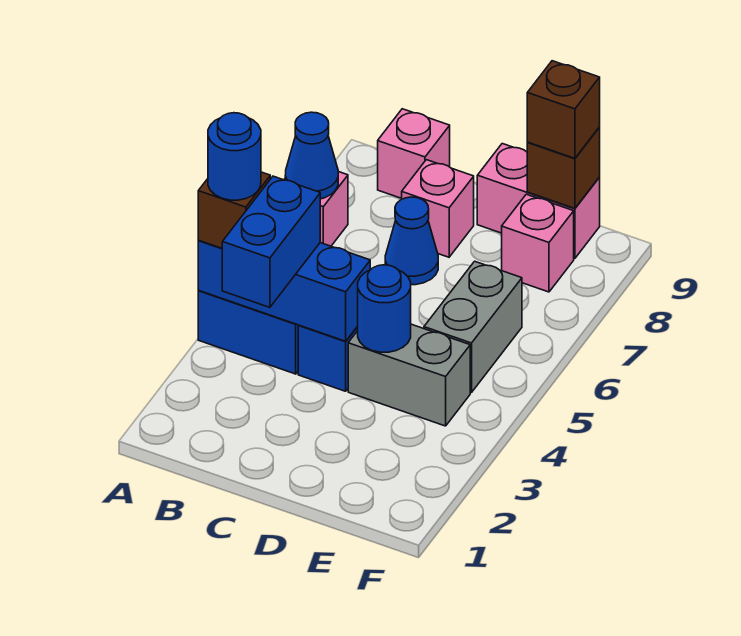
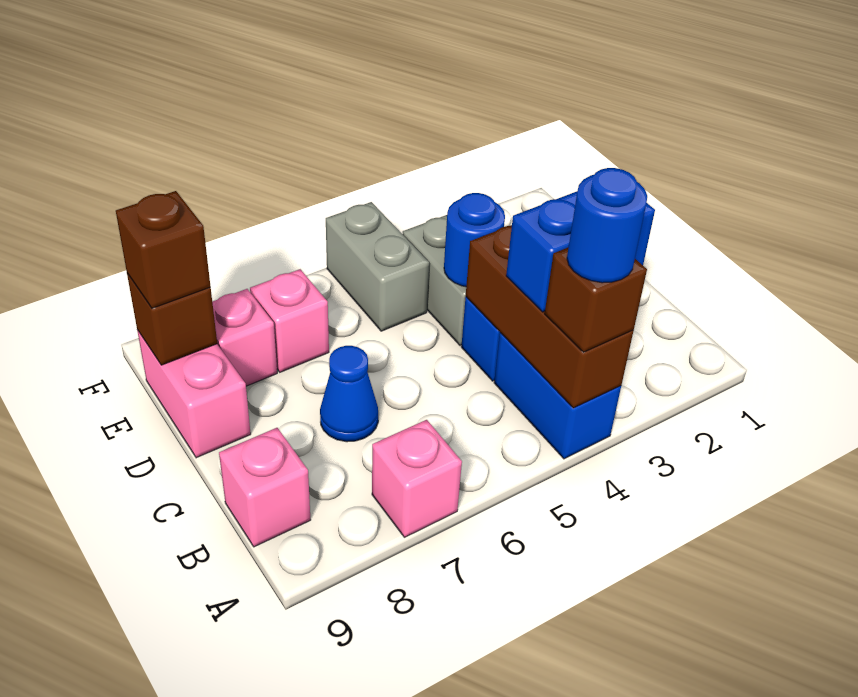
blue brick A4:C4 level 2 -> brown brick A4:C4 level 2
blue cone A7 level 2 -> none
pink brick C8 level 1 -> pink brick E7 level 1
grey brick E5:E6 level 1 -> grey brick E5:F5 level 1

